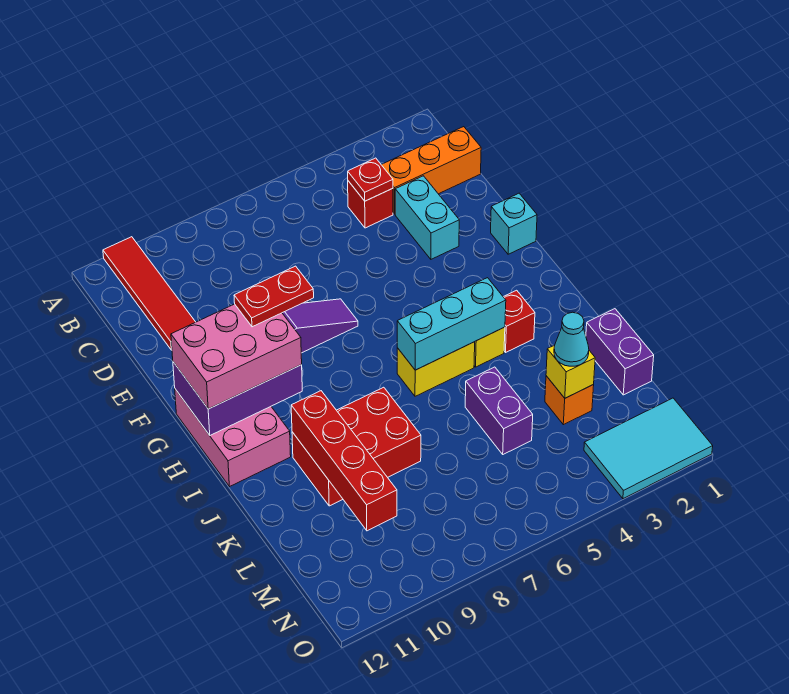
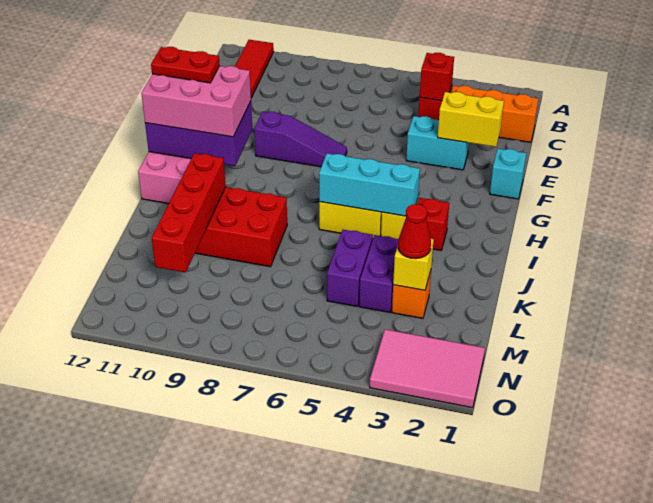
red plate C4 level 2 -> red brick C4 level 2
cyan brick D3:E3 level 1 -> cyan brick E3:E4 level 1
none -> yellow brick E2:E3 level 2
red plate G9:G10 level 4 -> red plate G11:G12 level 4
purple brick K1:L1 level 1 -> purple brick K4:L4 level 1
cyan cone L3 level 3 -> red cone L3 level 3
cyan tile N1:O3 level 1 -> pink tile N1:O3 level 1

